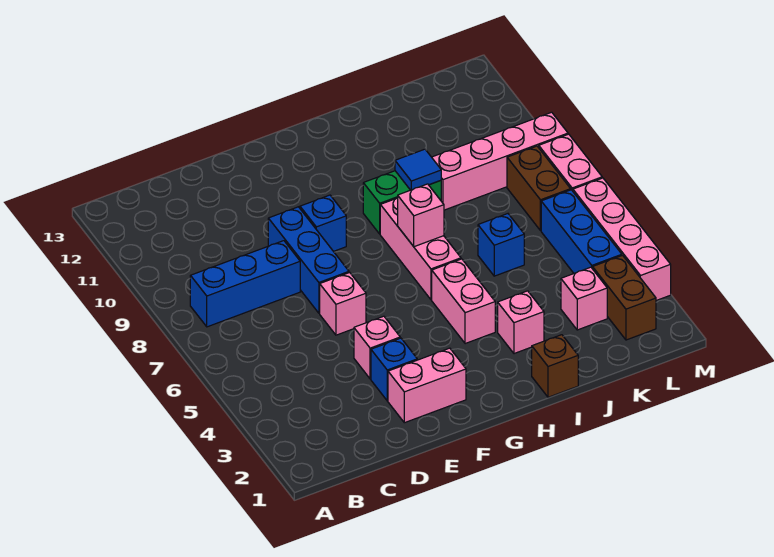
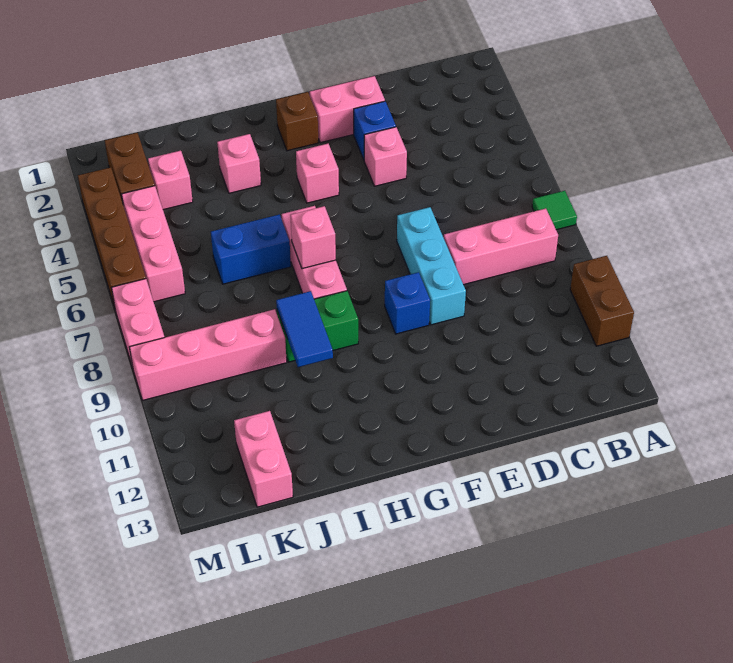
none -> green tile A7 level 1
blue brick B8:D8 level 1 -> pink brick B8:D8 level 1
pink brick E6 level 1 -> pink brick G4 level 1
blue brick E7:E9 level 1 -> cyan brick E7:E9 level 1
pink brick H4:H5 level 1 -> pink brick K12:K13 level 1
brown brick I1 level 1 -> brown brick G2 level 1
blue tile I9 level 2 -> blue tile I9:I10 level 2
blue brick J6 level 1 -> blue brick I6:J6 level 1
blue brick L4:L6 level 1 -> pink brick L4:L6 level 1
brown brick L7:L8 level 1 -> brown brick A10:A11 level 1
pink brick M3:M6 level 1 -> brown brick M3:M6 level 1

